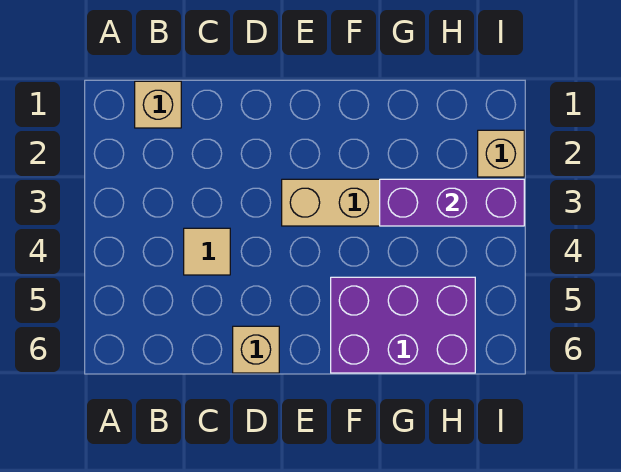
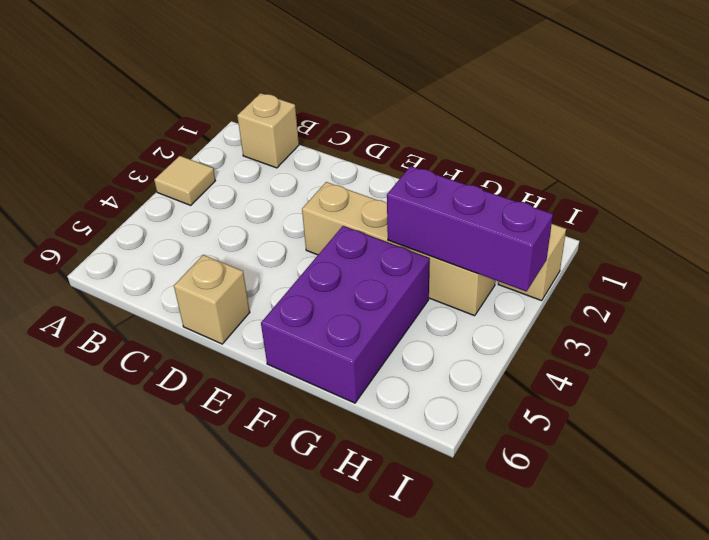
tan tile C4 level 1 -> tan tile A3 level 1
purple brick F5:H6 level 1 -> purple brick F4:G6 level 1

